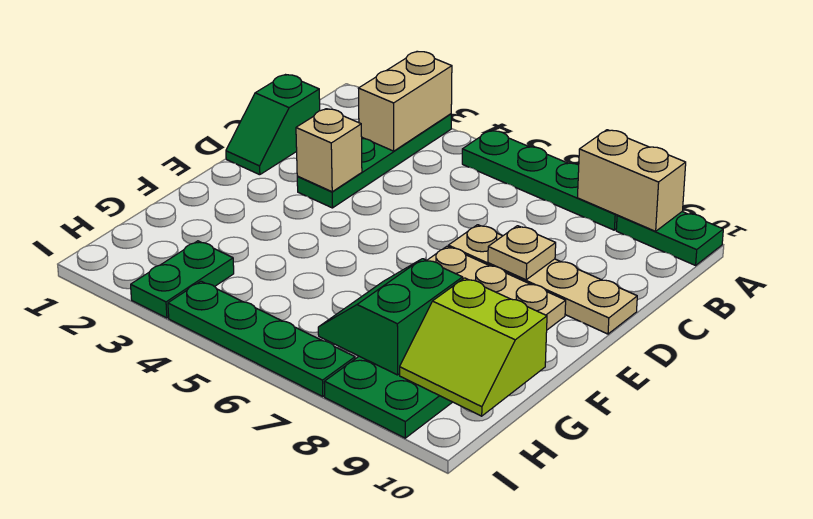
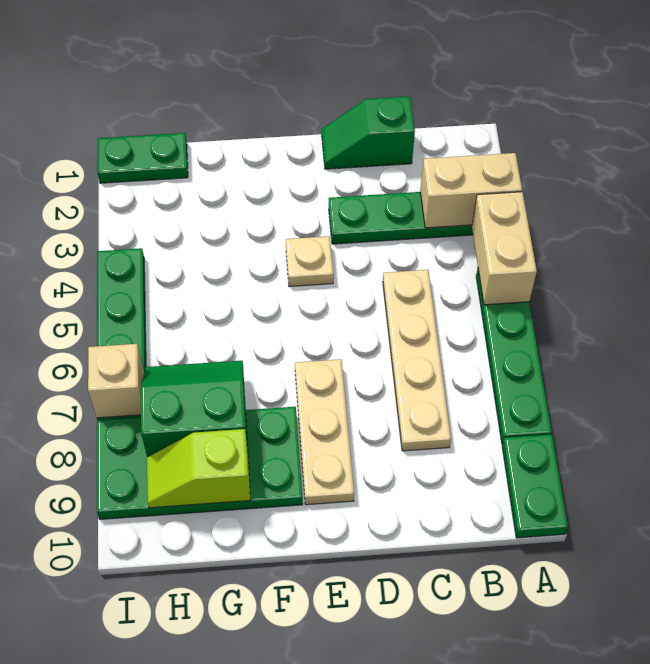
tan brick A8:A9 level 2 -> tan brick A4:A5 level 2
tan brick D3 level 2 -> tan brick I7 level 2
tan plate D7:D10 level 1 -> tan plate C5:C8 level 1
tan plate D8 level 2 -> tan plate E4 level 1
lime slope G9:H10 level 2 top G -> lime slope G9:H9 level 2 top G
green plate H3:I3 level 1 -> green plate H1:I1 level 1

